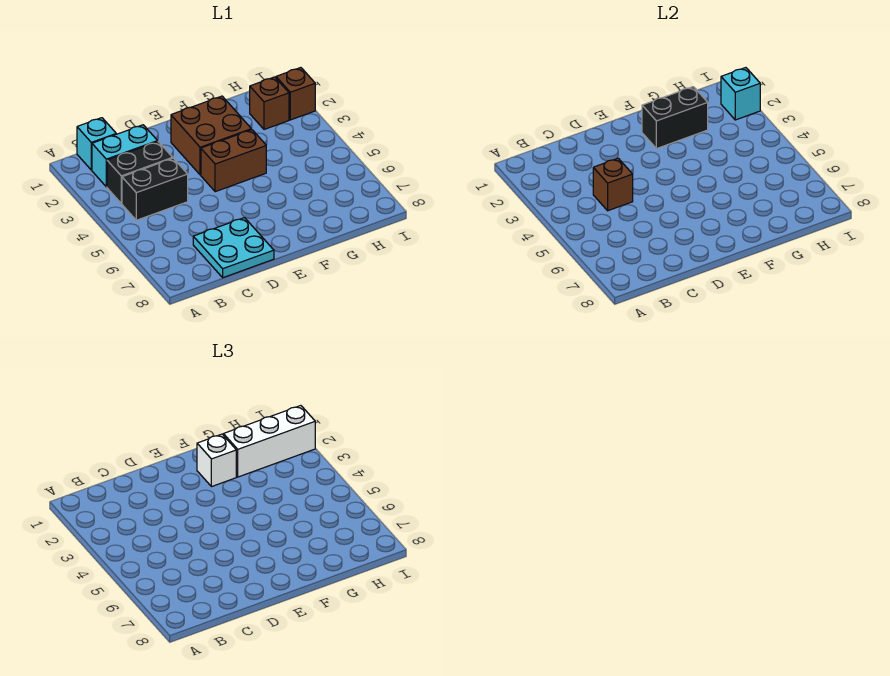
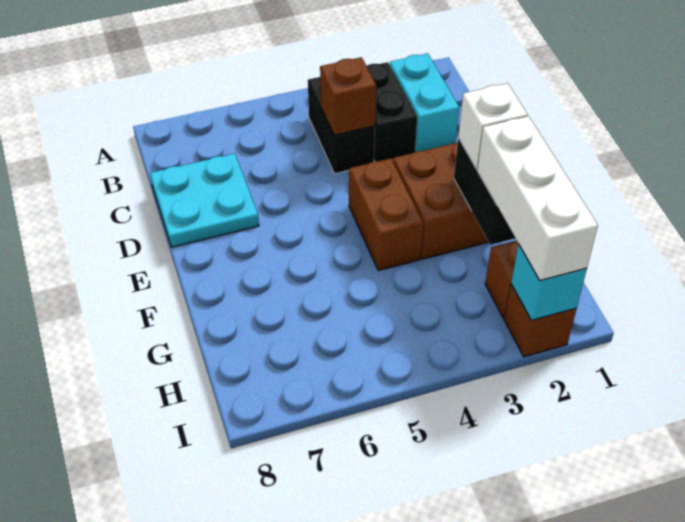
cyan brick B1 level 1 -> none

